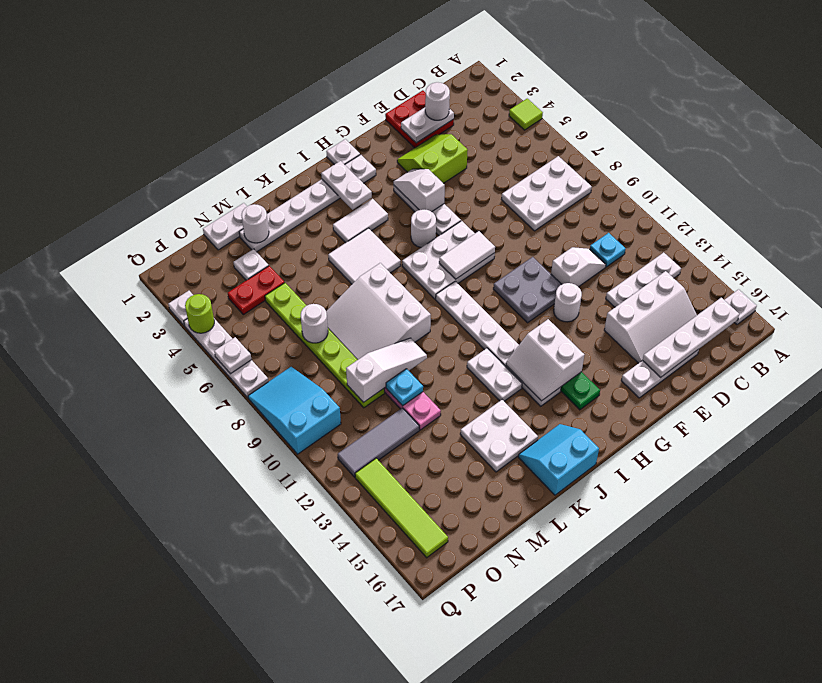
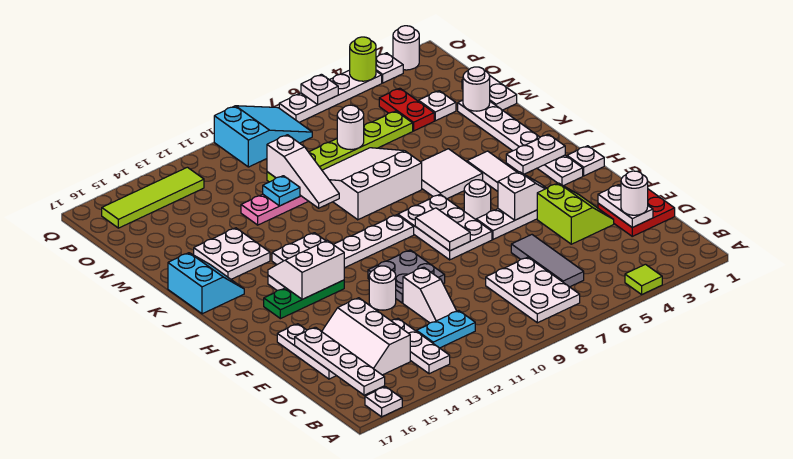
cyan plate C11 level 1 -> cyan plate C11:C12 level 1
grey tile N12:P12 level 1 -> grey tile C6:E6 level 1
none -> white round brick Q2 level 1

